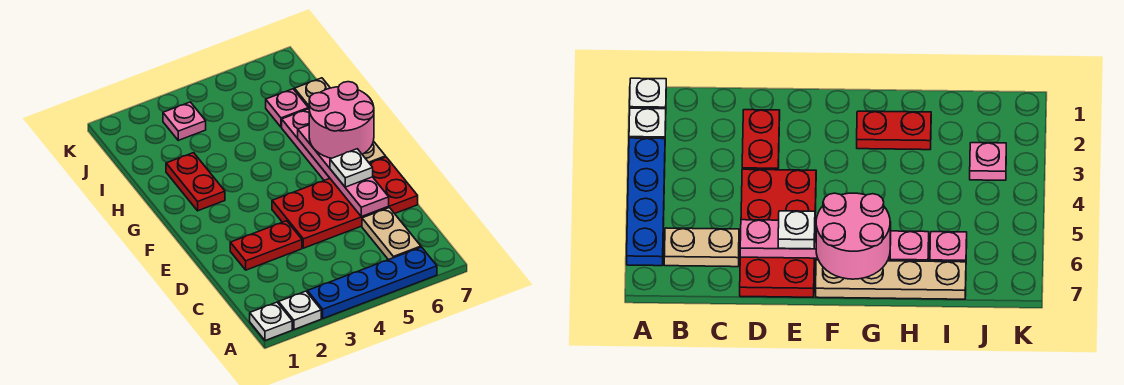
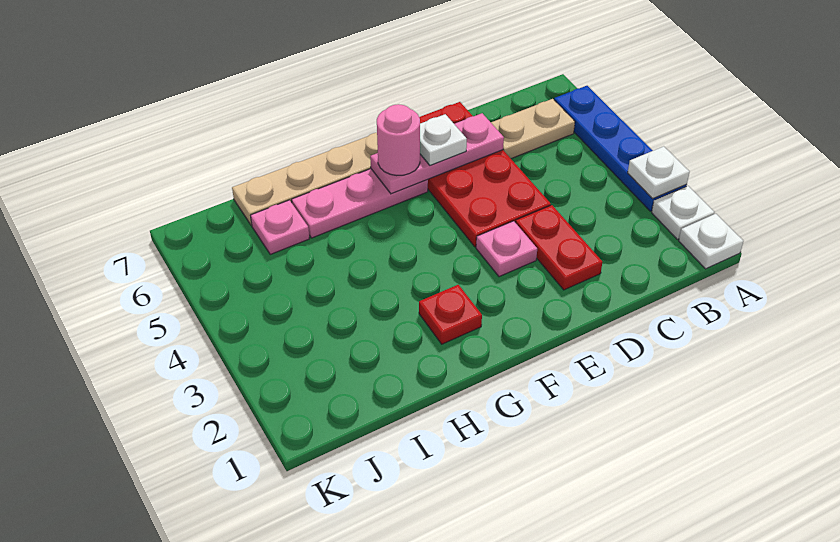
none -> white plate A3 level 2
pink plate D6:G6 level 2 -> pink plate D6:F6 level 2
pink round brick F6:G7 level 3 -> pink round brick F6 level 3
red plate G2:H2 level 1 -> red plate G2 level 1
pink plate J3 level 1 -> pink plate E3 level 1

